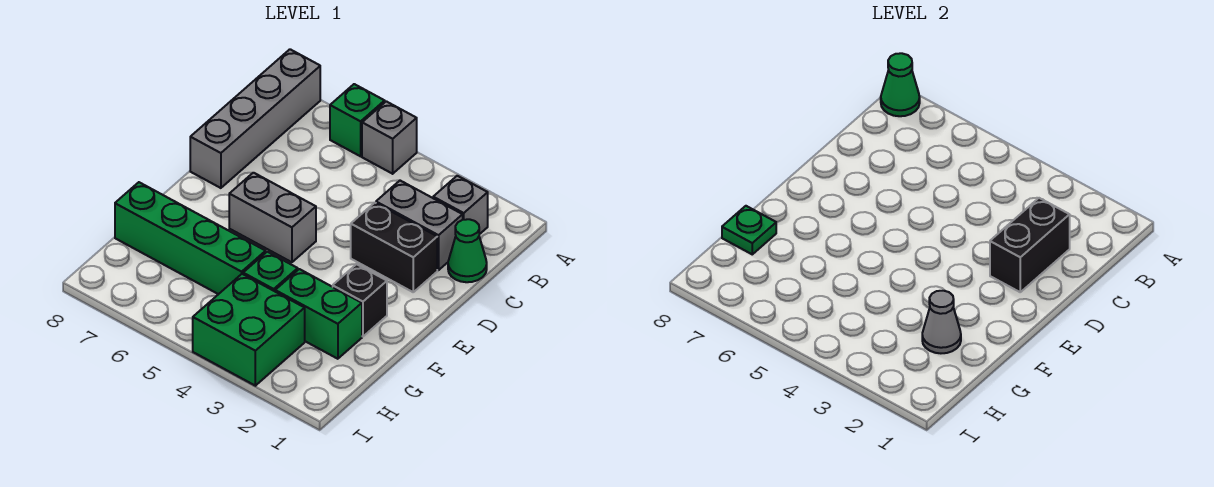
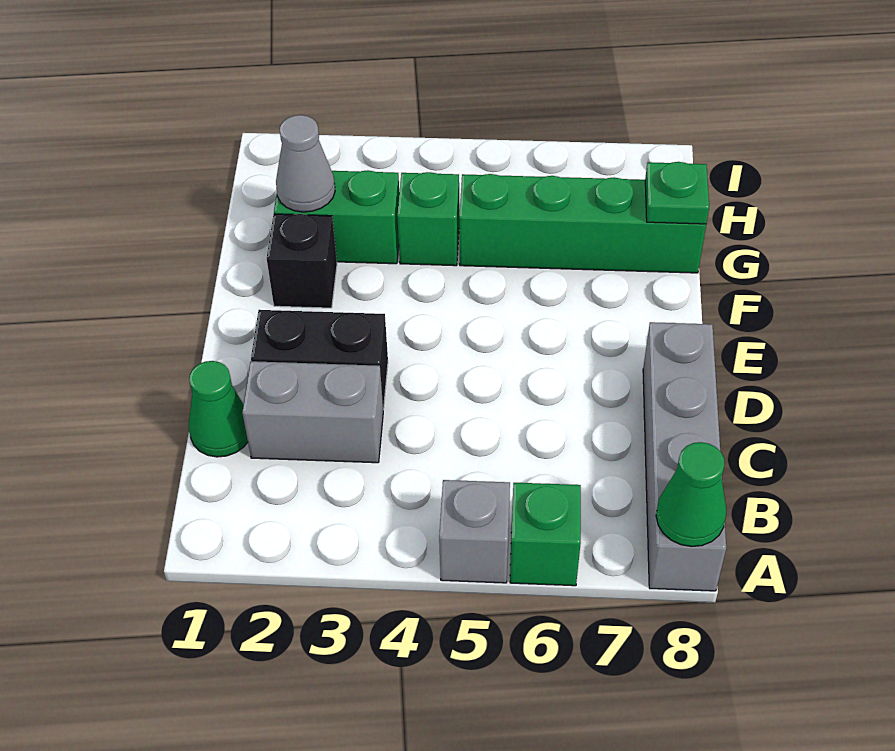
grey brick B2 level 1 -> none
black brick C2:D2 level 2 -> none
grey brick E5:E6 level 1 -> none
green brick H3:I4 level 1 -> none

